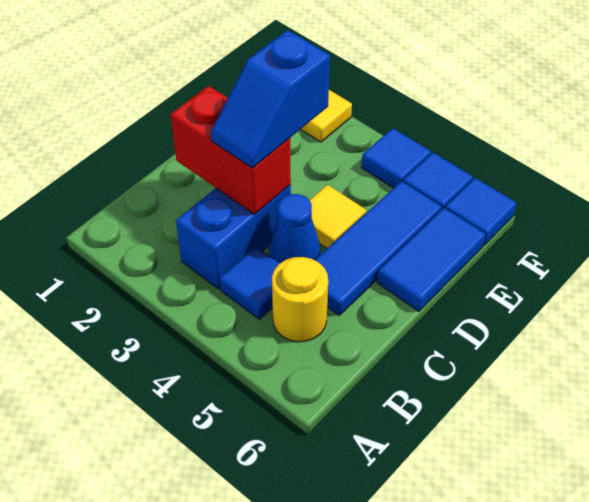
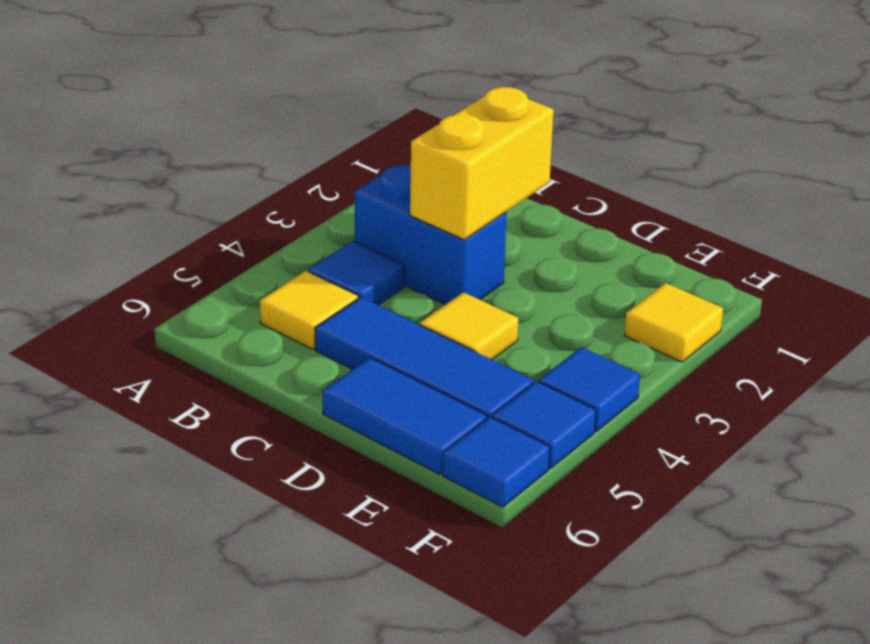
yellow round brick B5 level 1 -> yellow tile B5 level 1
red brick C2:C3 level 2 -> yellow brick C2:C3 level 2
blue slope C3:D3 level 3 top D -> none
blue cone C4 level 1 -> none

